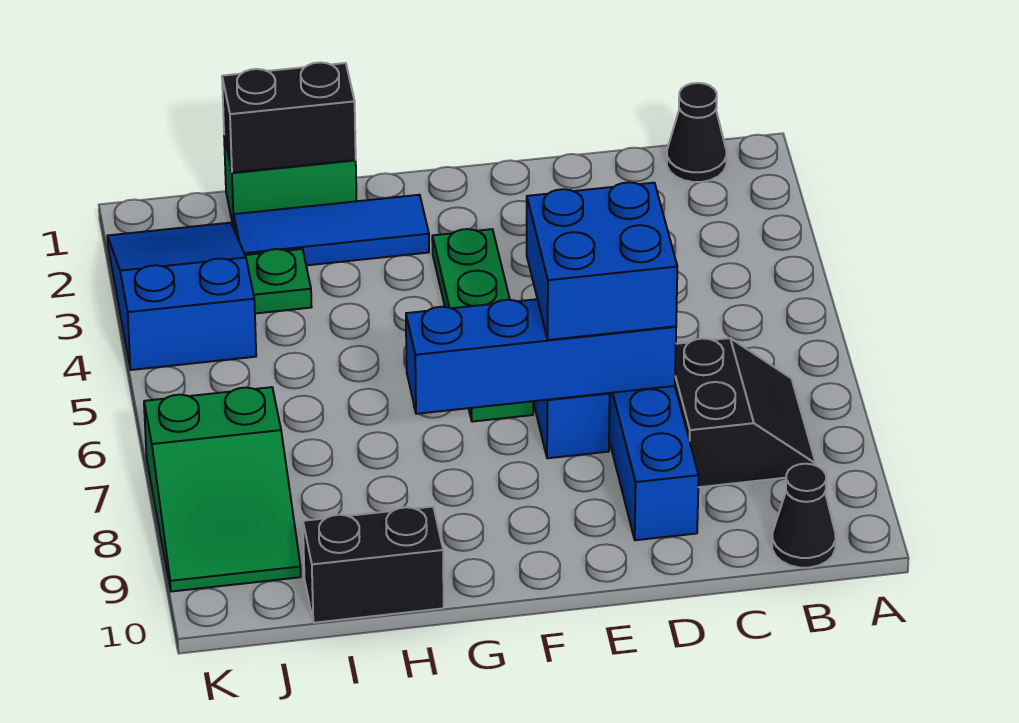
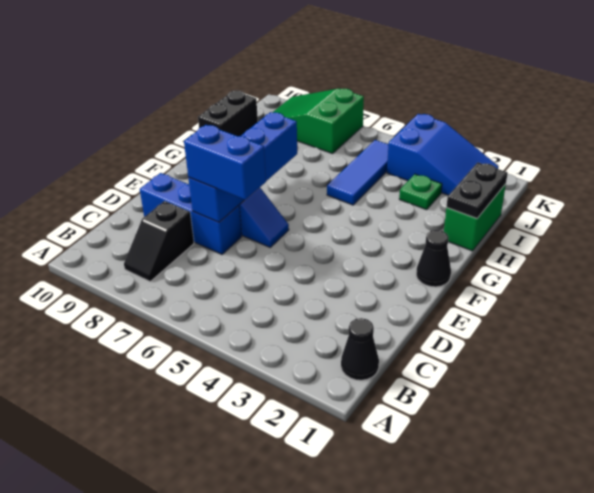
black slope B7:C8 level 1 top C -> black slope B8:C8 level 1 top C
black cone B10 level 1 -> black cone F1 level 1
blue brick D6:E7 level 3 -> blue brick D6:D7 level 3
green plate F3:F6 level 1 -> none
blue tile G2:I2 level 1 -> blue tile H5:J5 level 1
black brick H1:I1 level 2 -> black plate H1:I1 level 2

